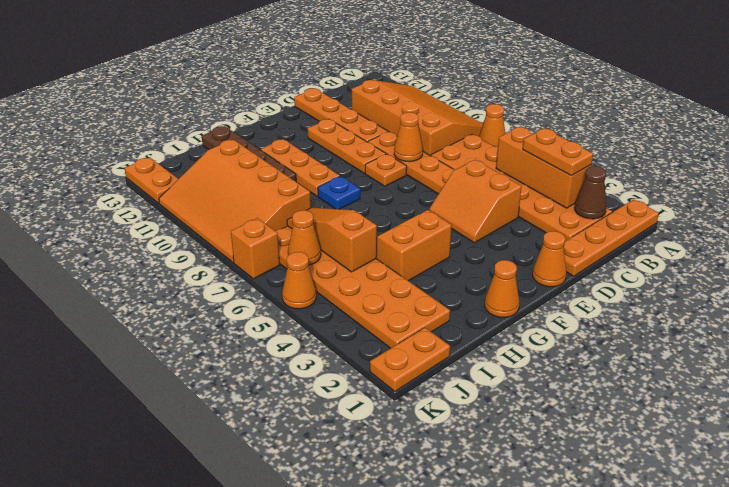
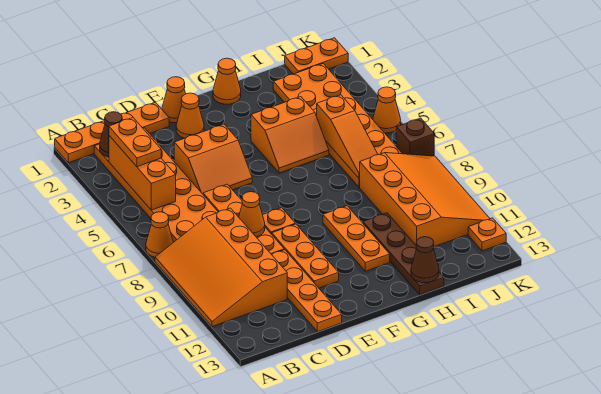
orange slope D4:E5 level 1 top D -> orange slope D4:E5 level 1 top 4
blue plate G8 level 1 -> none
none -> brown cone H13 level 2
orange cone J6 level 2 -> orange cone E2 level 1
orange brick K7 level 1 -> brown brick K7 level 1
orange plate K12:K13 level 1 -> orange plate K12 level 1

